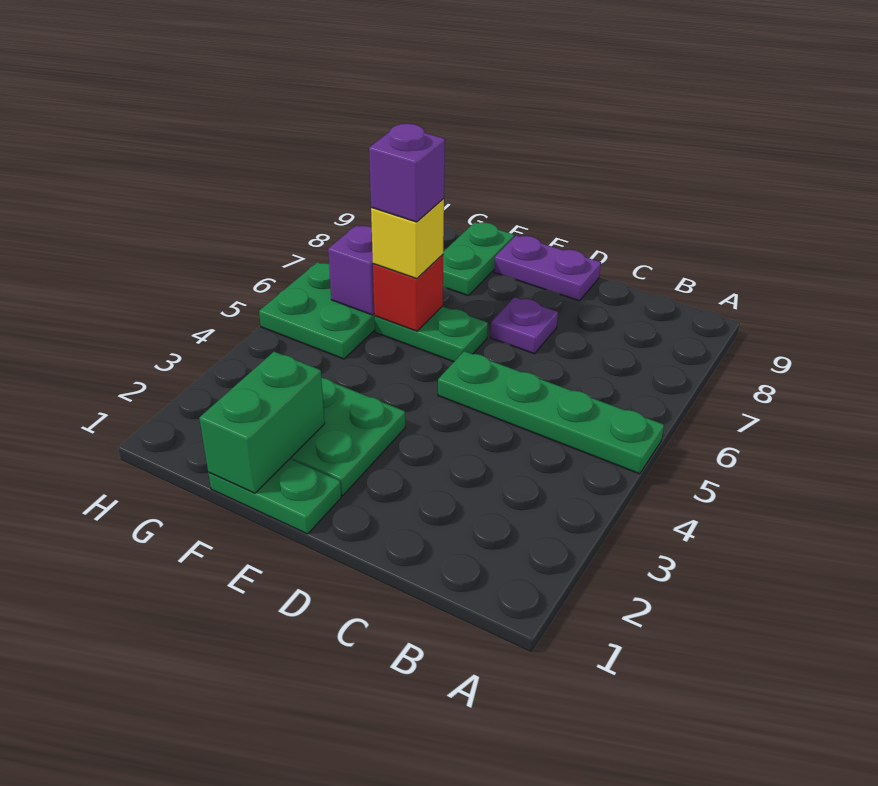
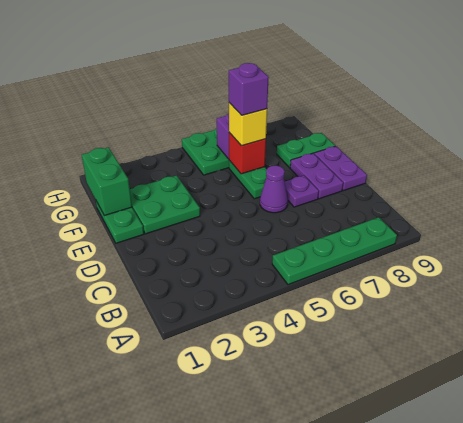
green plate A5:D5 level 1 -> green plate A5:A8 level 1
none -> purple cone D6 level 1
none -> purple plate D8:E8 level 1
green brick F1:F2 level 2 -> green brick F1:G1 level 2

